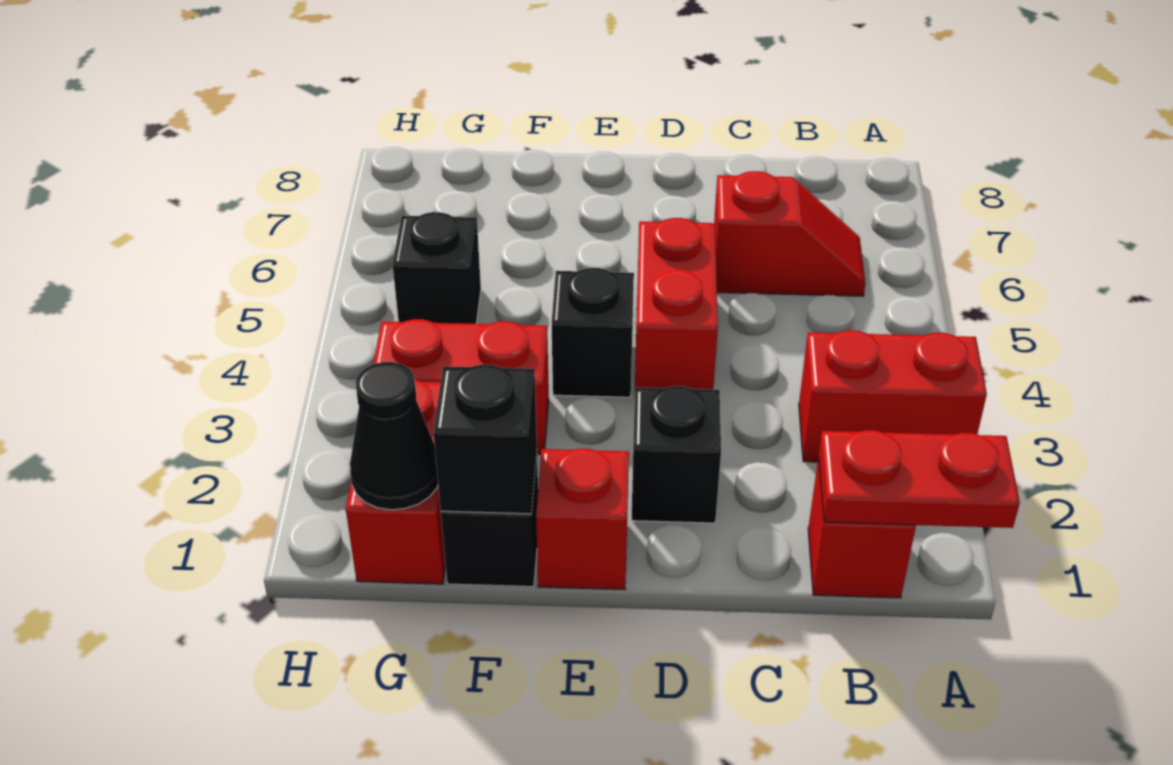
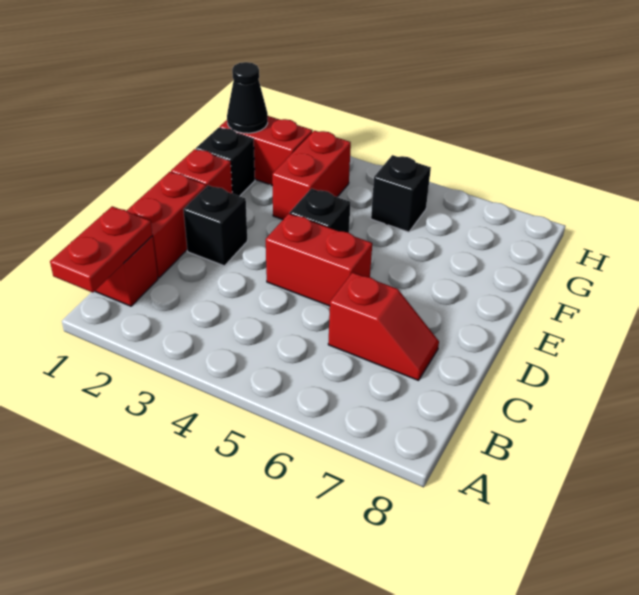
red brick A3:B3 level 1 -> red brick C1:D1 level 1
red slope B6:C6 level 1 top C -> red slope C6:C7 level 1 top 6
black brick F1 level 2 -> none

